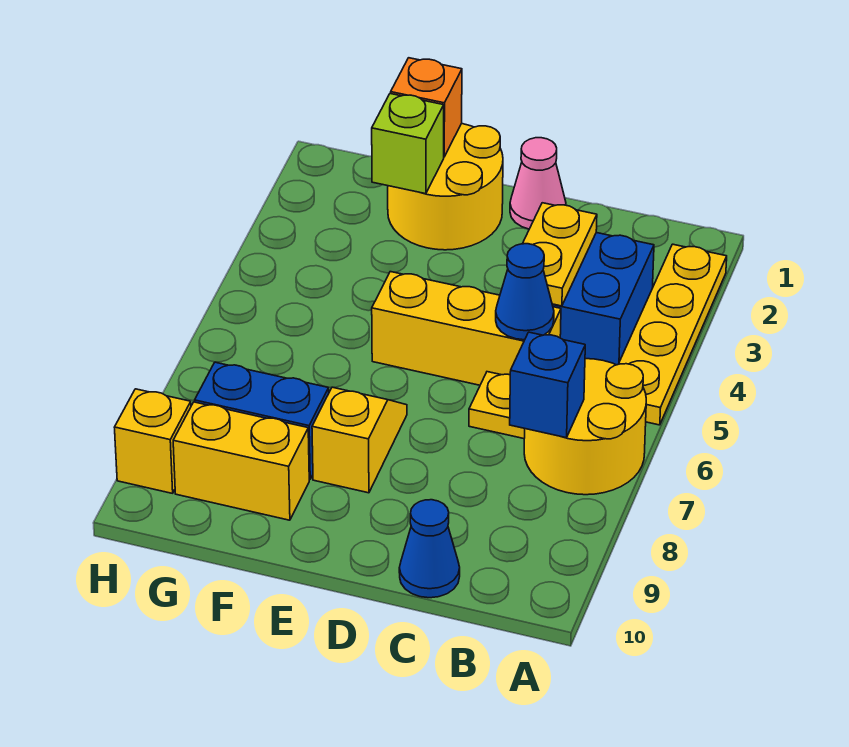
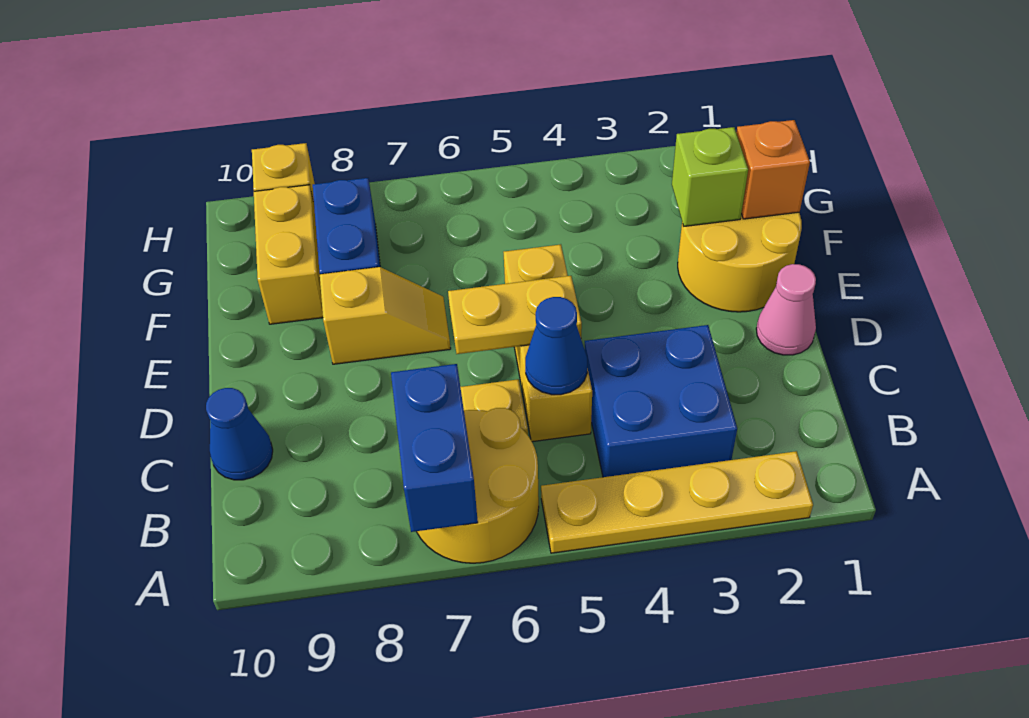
blue brick B7 level 2 -> blue brick A7:B7 level 2
yellow plate C3:C4 level 2 -> yellow plate D5:D6 level 2

